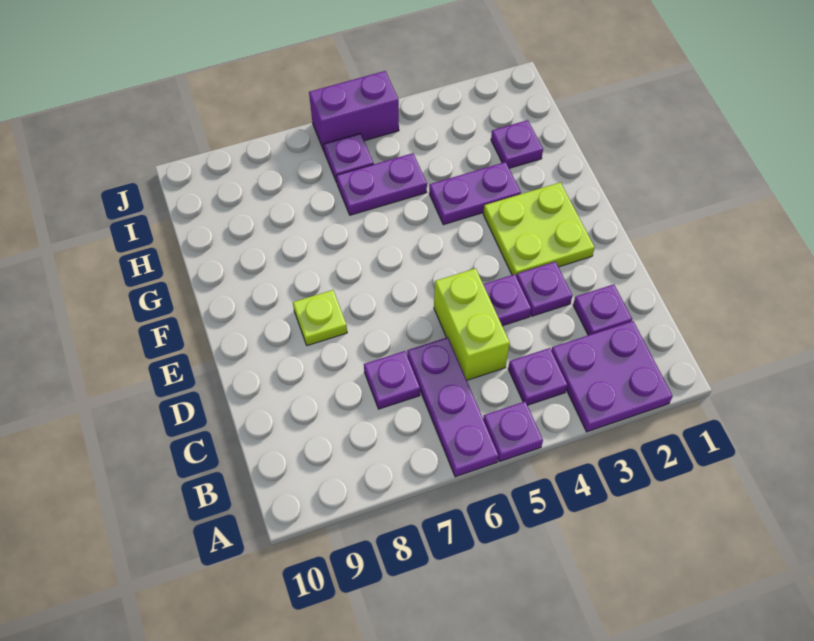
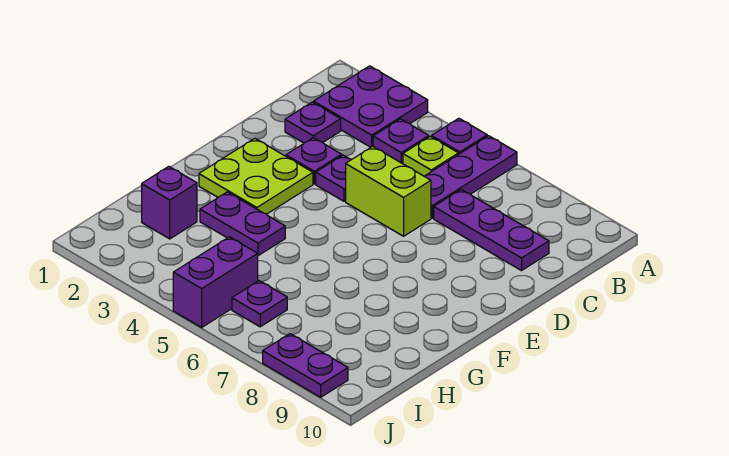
lime brick C5:D5 level 1 -> lime brick D5:D6 level 1
purple plate C7 level 1 -> purple plate C7:C9 level 1
lime plate E8 level 1 -> lime plate B5 level 1
purple plate H2 level 1 -> purple brick H2 level 1
purple plate H5:H6 level 1 -> purple plate J8:J9 level 1
purple brick J5:J6 level 1 -> purple brick I5:J5 level 1

